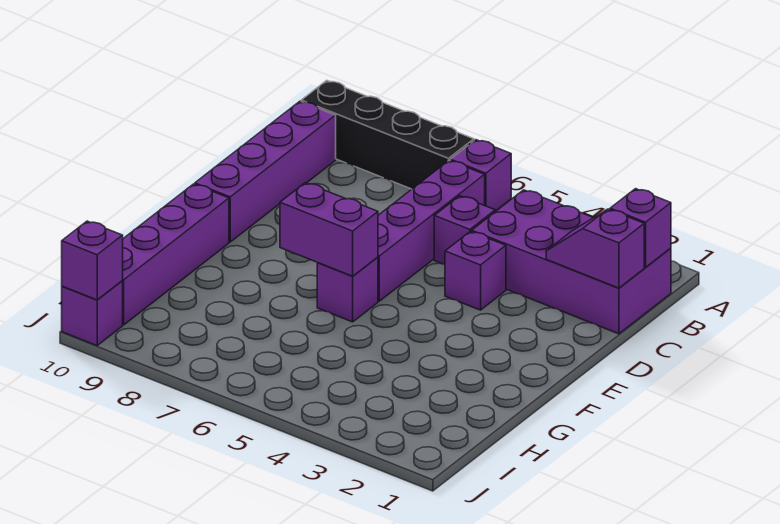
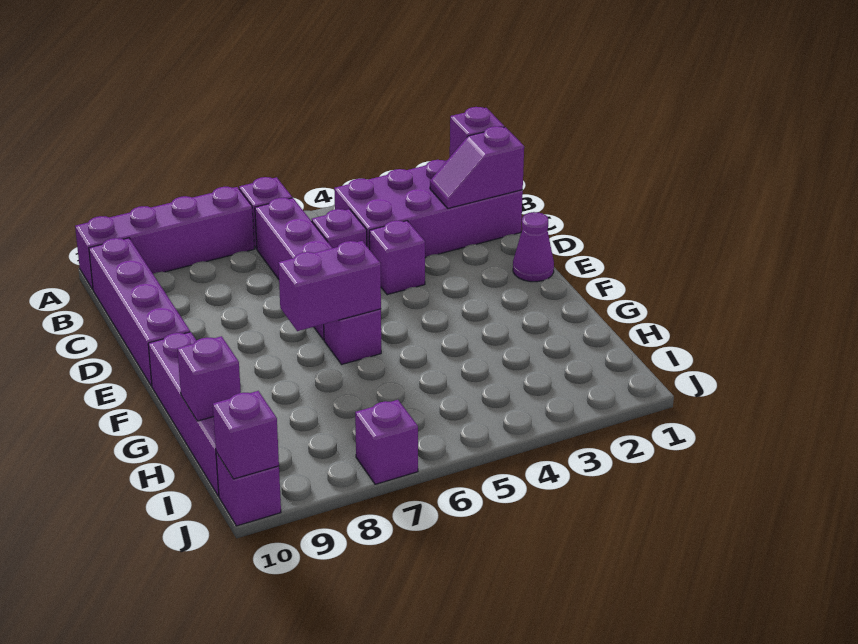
black brick A7:A10 level 1 -> purple brick A7:A10 level 1
none -> purple cone E1 level 1
none -> purple brick H10 level 2
none -> purple brick J7 level 1

